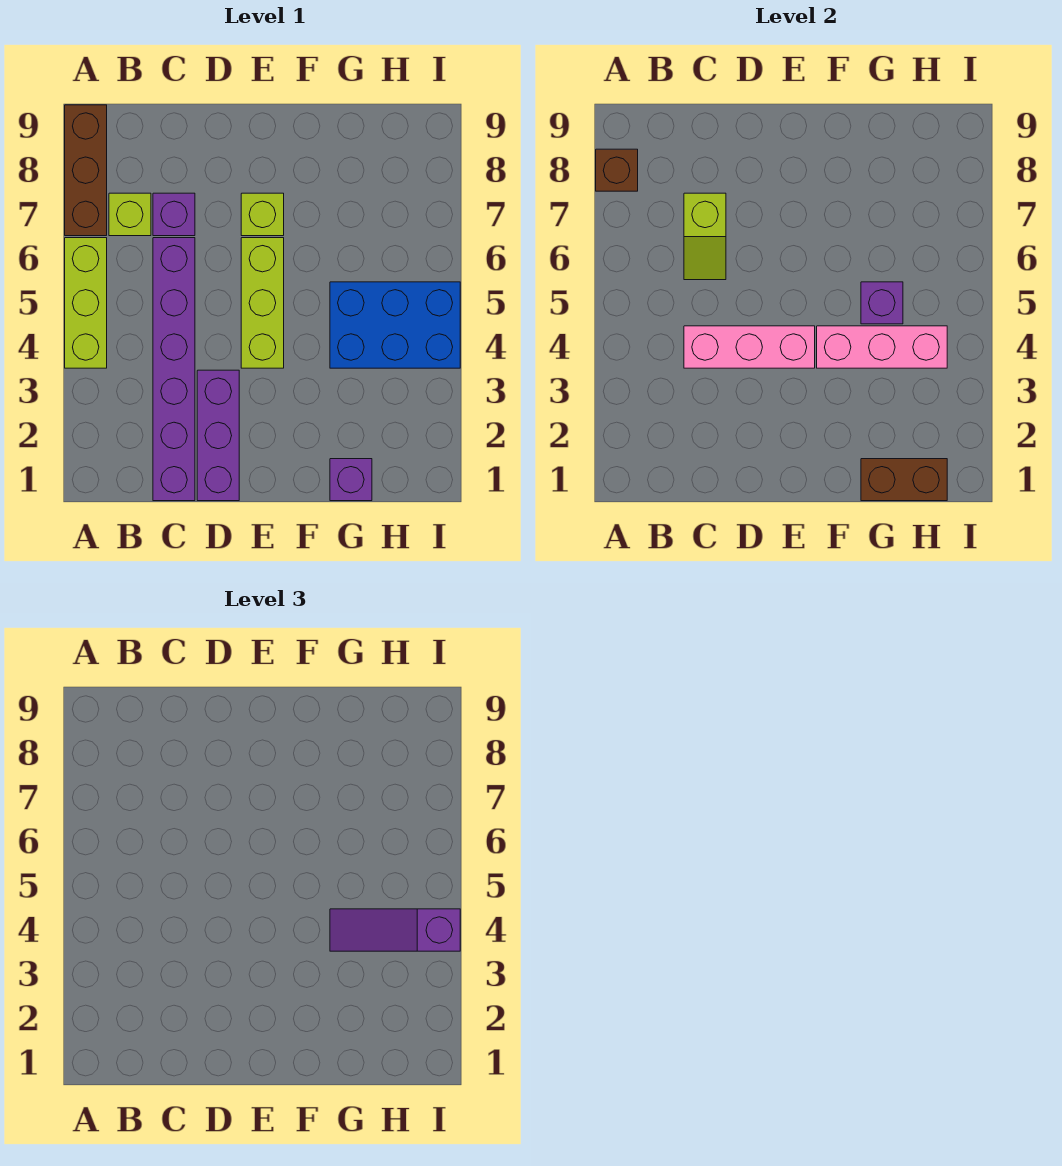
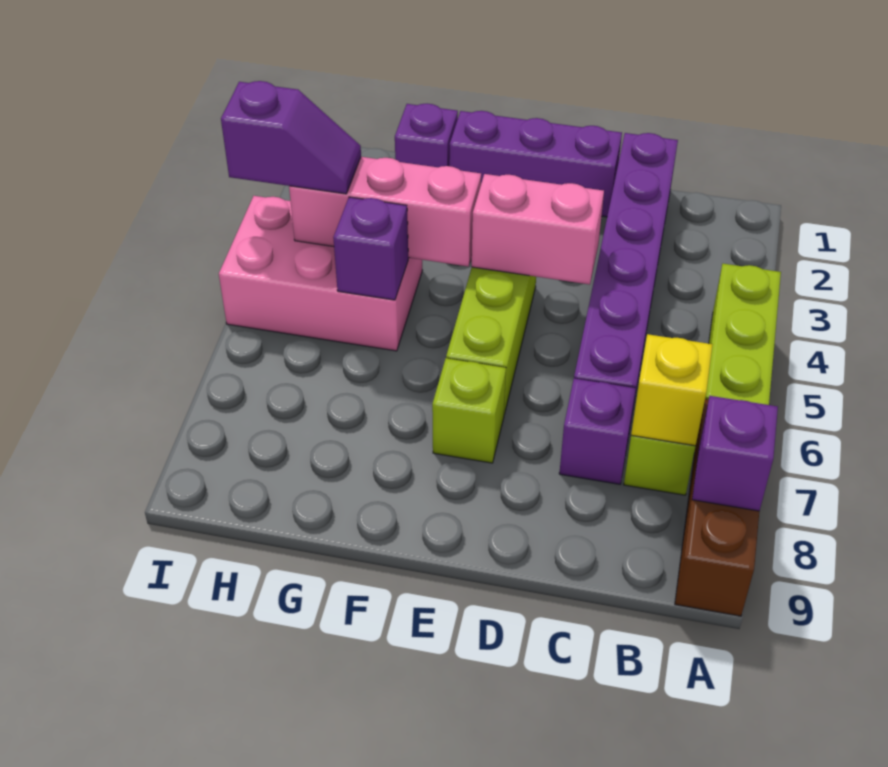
brown brick A8 level 2 -> purple brick A8 level 2
none -> yellow brick B7 level 2
pink brick C4:E4 level 2 -> pink brick D4:E4 level 2
lime slope C6:C7 level 2 top 7 -> none
purple brick D1:D3 level 1 -> purple brick D1:F1 level 1
brown brick G1:H1 level 2 -> none
blue brick G4:I5 level 1 -> pink brick G4:I5 level 1
purple slope G4:I4 level 3 top I -> purple slope H4:I4 level 3 top I

